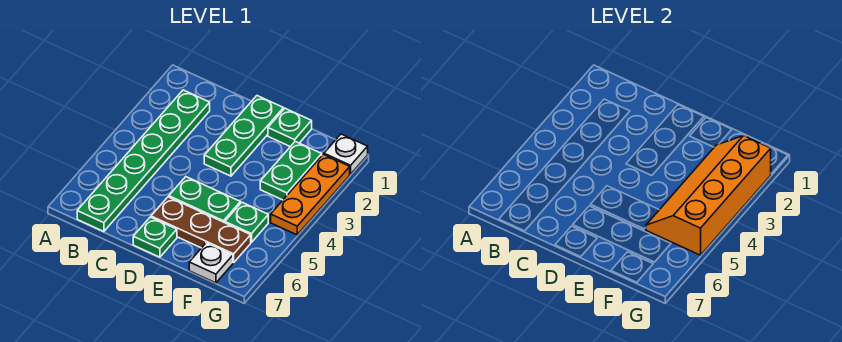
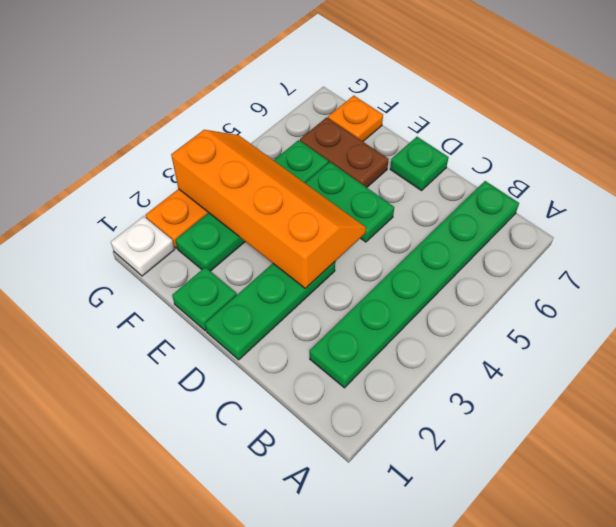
brown plate D6:F6 level 1 -> brown plate E6:F6 level 1
orange slope F2:G5 level 2 top G -> orange slope D3:G4 level 2 top 3
white plate F7 level 1 -> orange plate F7 level 1

